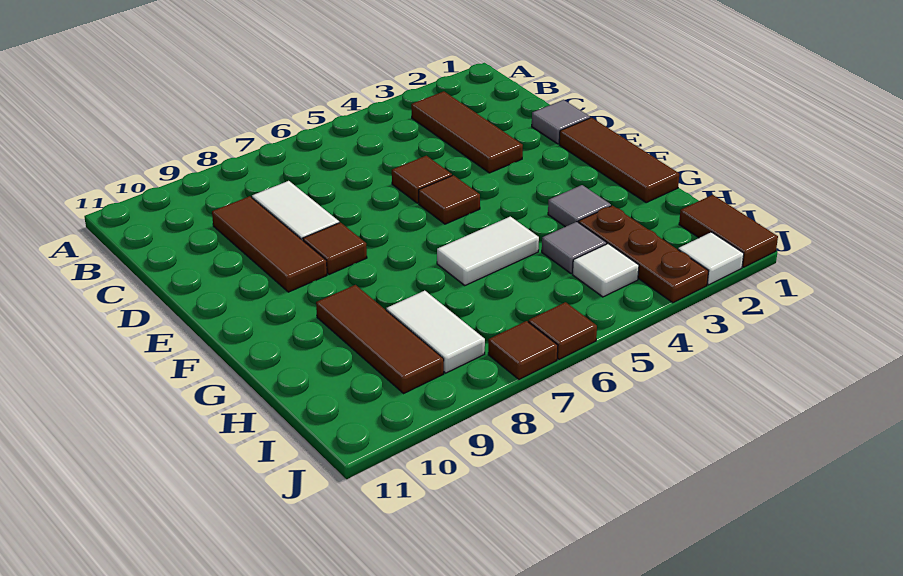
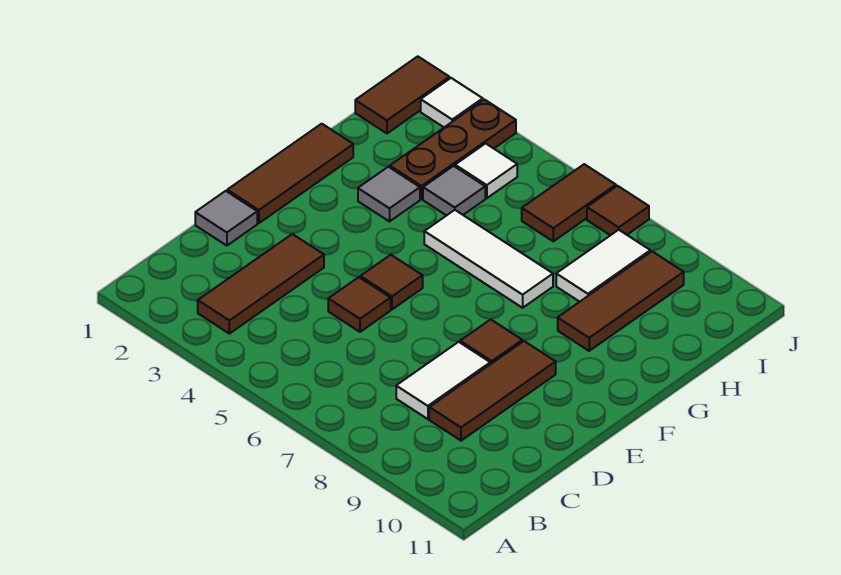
white tile G5:G6 level 1 -> white tile G5:G7 level 1
brown tile J6 level 1 -> brown tile I6:J6 level 1

